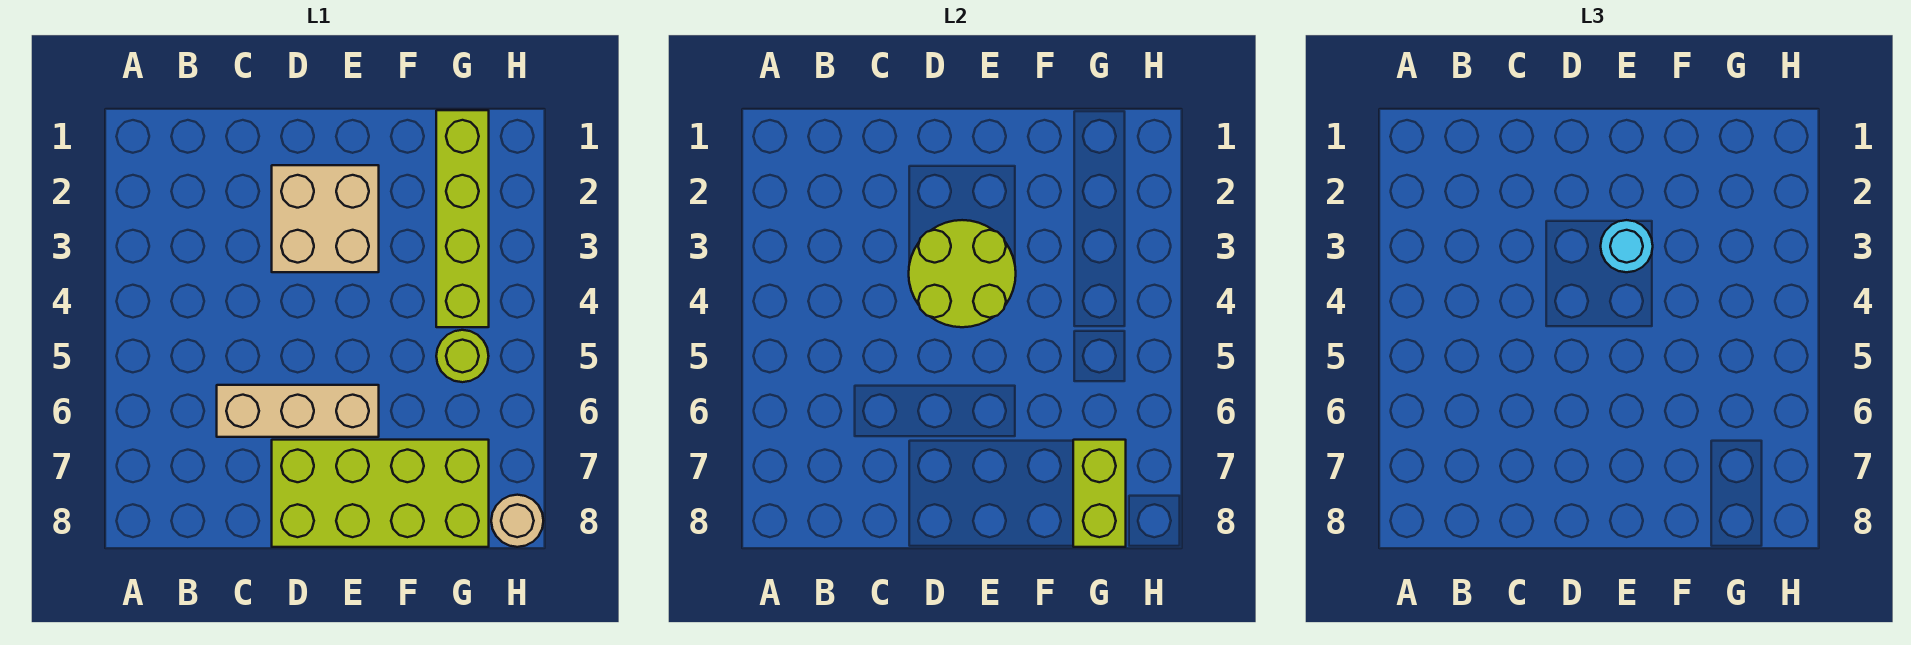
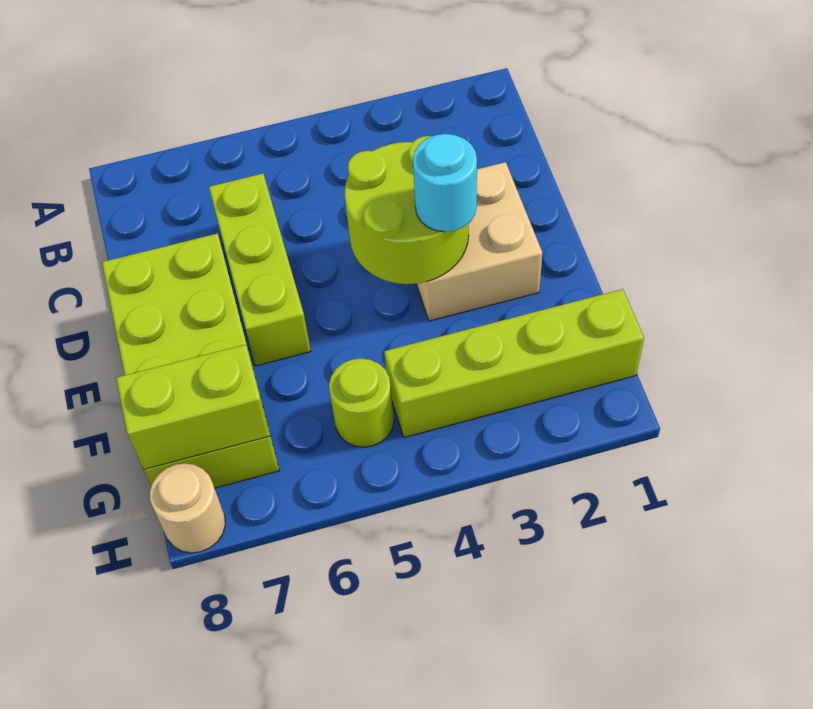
tan brick C6:E6 level 1 -> lime brick C6:E6 level 1

